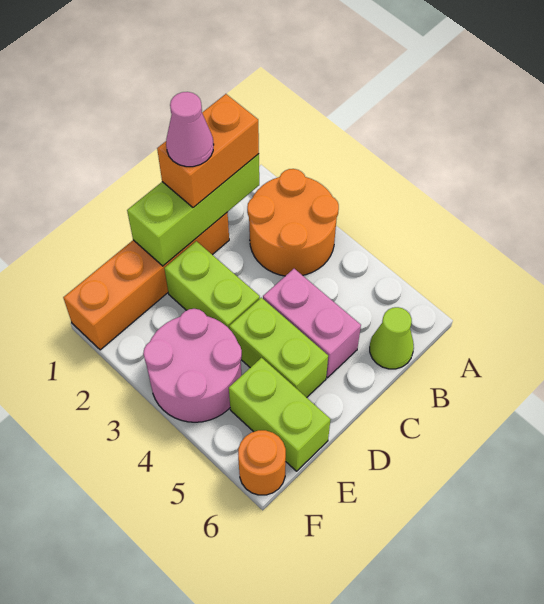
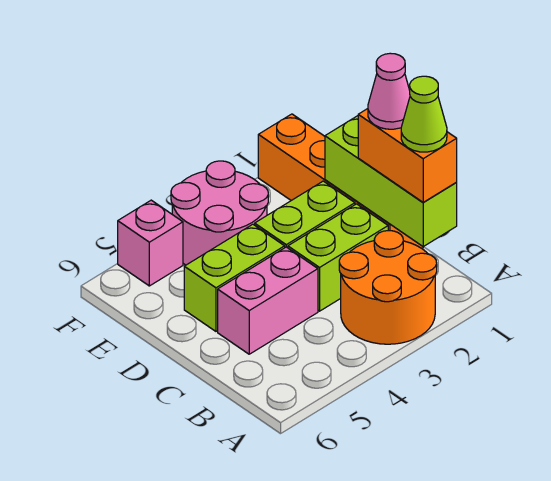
lime cone B6 level 1 -> lime cone B1 level 4
lime brick E5:E6 level 1 -> lime brick C2:C3 level 1
none -> pink brick F5 level 1
orange round brick F6 level 1 -> none

